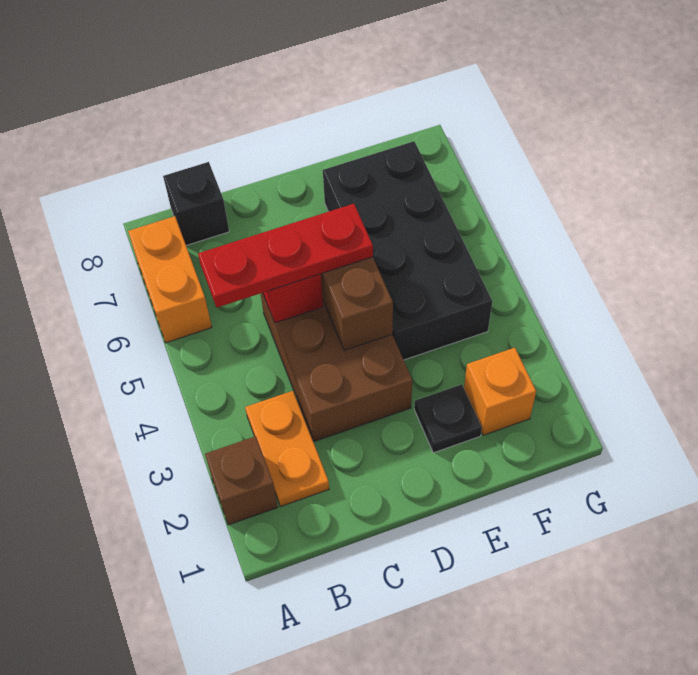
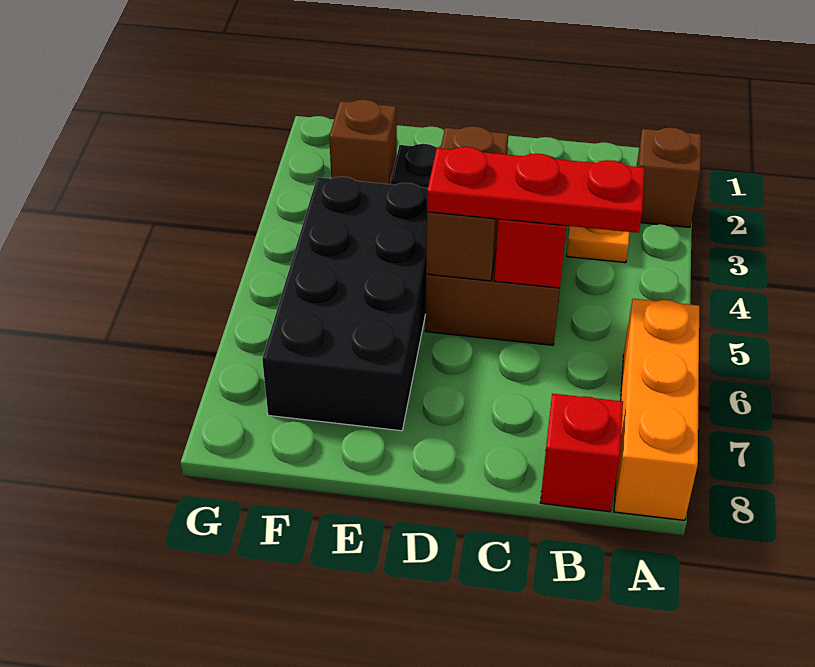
orange brick A6:A7 level 1 -> orange brick A6:A8 level 1
black brick B8 level 1 -> red brick B8 level 1
orange brick F2 level 1 -> brown brick F2 level 1

